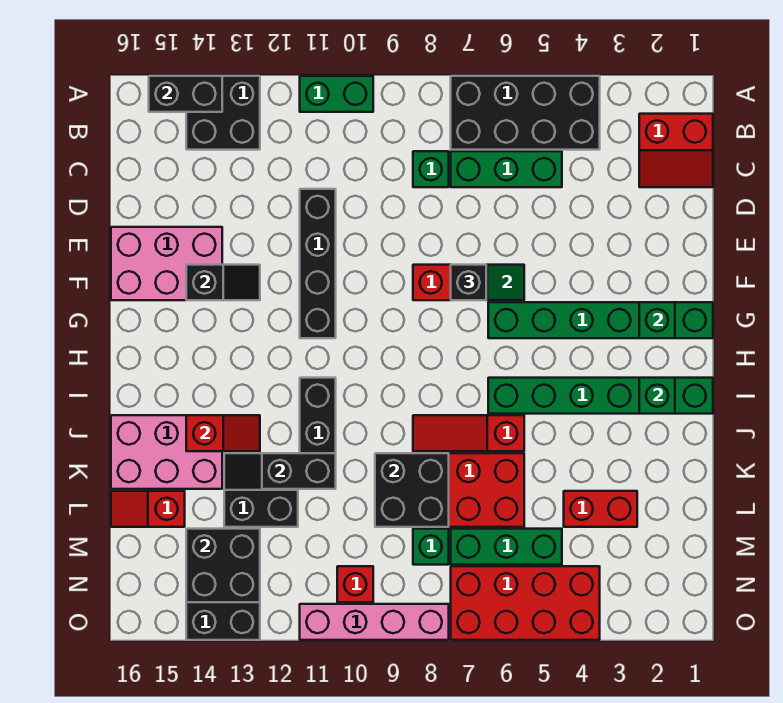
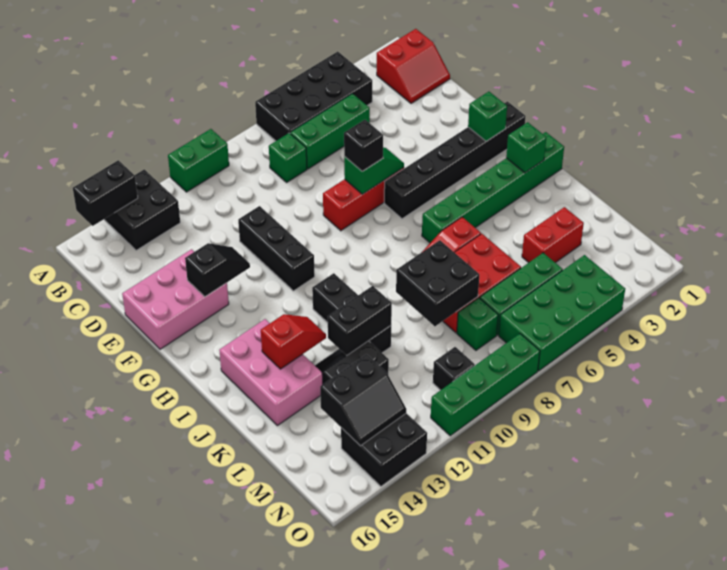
black brick D11:G11 level 1 -> black brick E11:G11 level 1
green brick G1:G6 level 1 -> black brick G1:G6 level 1
pink brick J14:K16 level 1 -> pink brick I14:K15 level 1
red slope L15:L16 level 1 top 15 -> none
black brick M13:N14 level 2 -> black slope M13:N14 level 2 top M
red brick N4:O7 level 1 -> green brick N4:O7 level 1
red brick N10 level 1 -> black brick N10 level 1
pink brick O8:O11 level 1 -> green brick O8:O11 level 1

